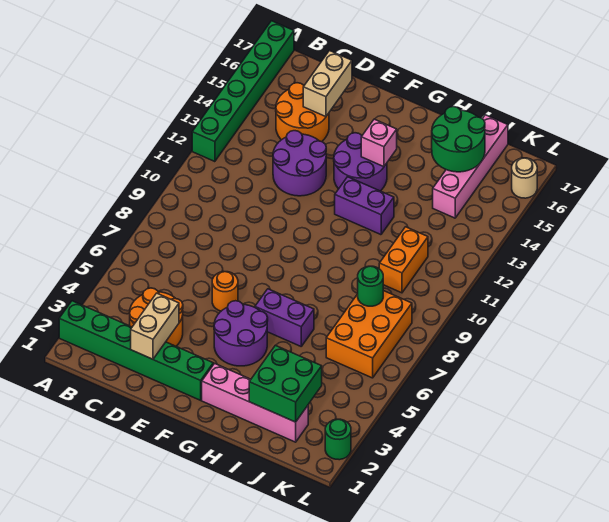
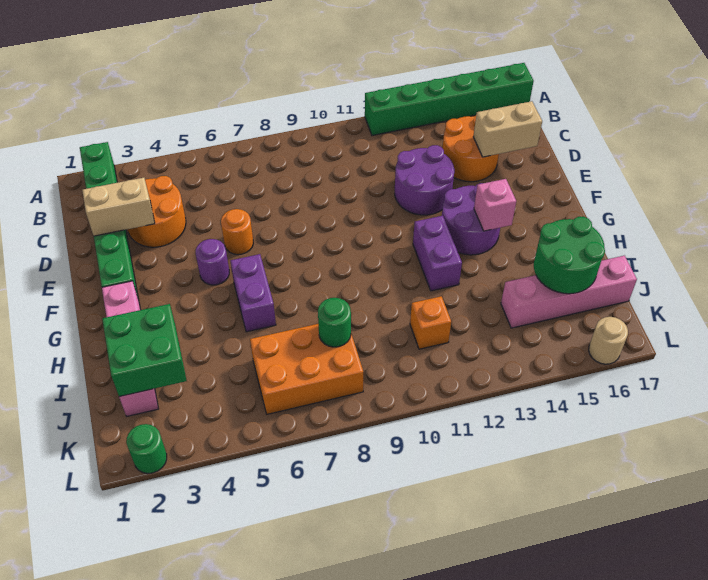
purple round brick F4:G5 level 1 -> purple round brick F5 level 1
orange brick J10:J11 level 1 -> orange brick J11 level 1

